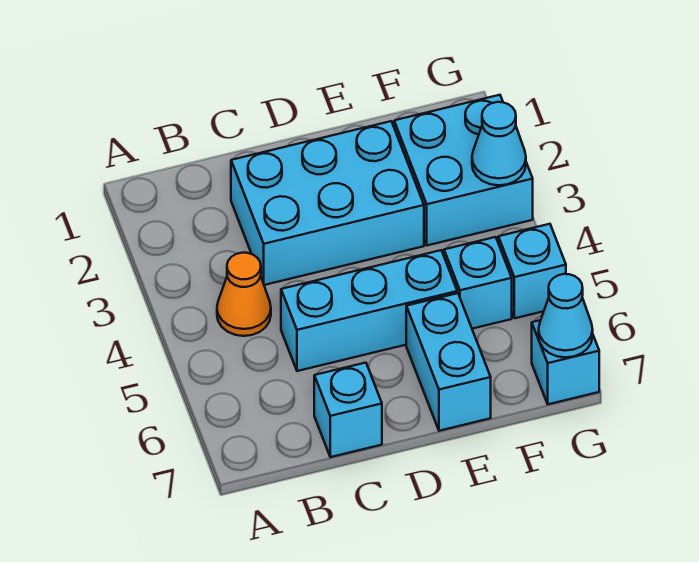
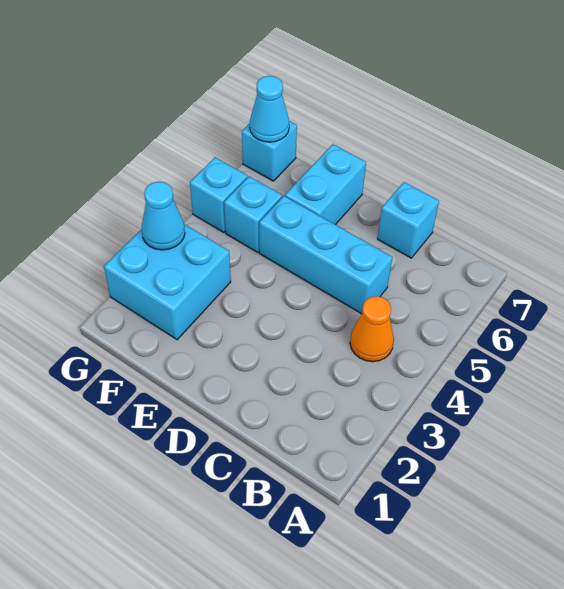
cyan brick C2:E3 level 1 -> none

